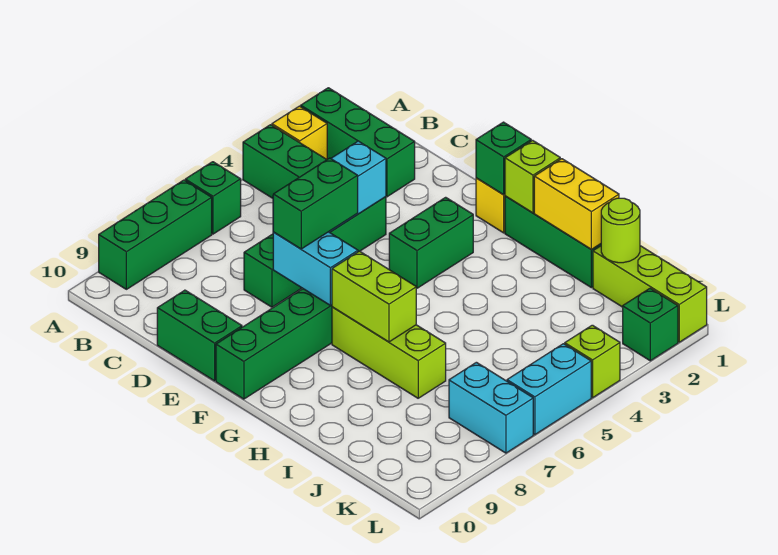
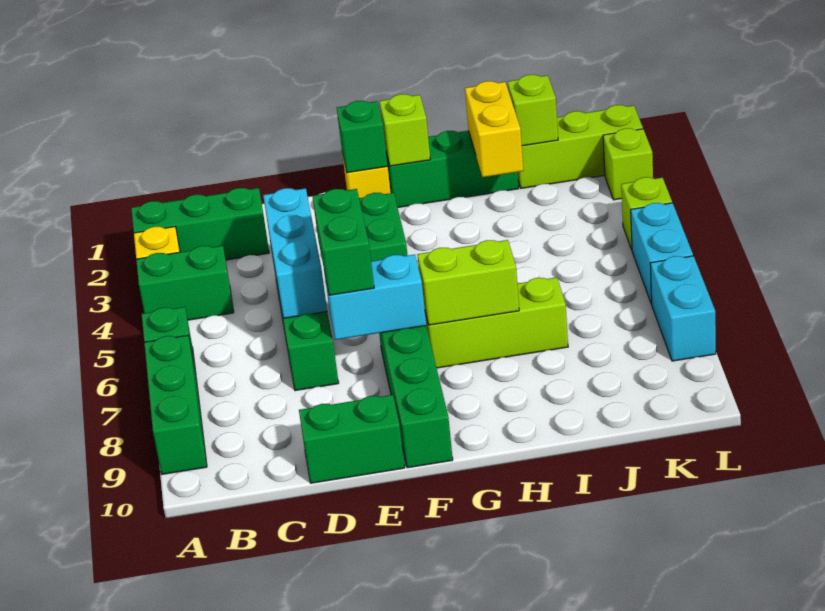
yellow brick H1:I1 level 2 -> yellow brick I1:I2 level 2
lime round brick J1 level 2 -> lime brick J1 level 2
cyan brick K7:L7 level 1 -> cyan brick L7:L8 level 1
green brick L2 level 1 -> lime brick L2 level 1

